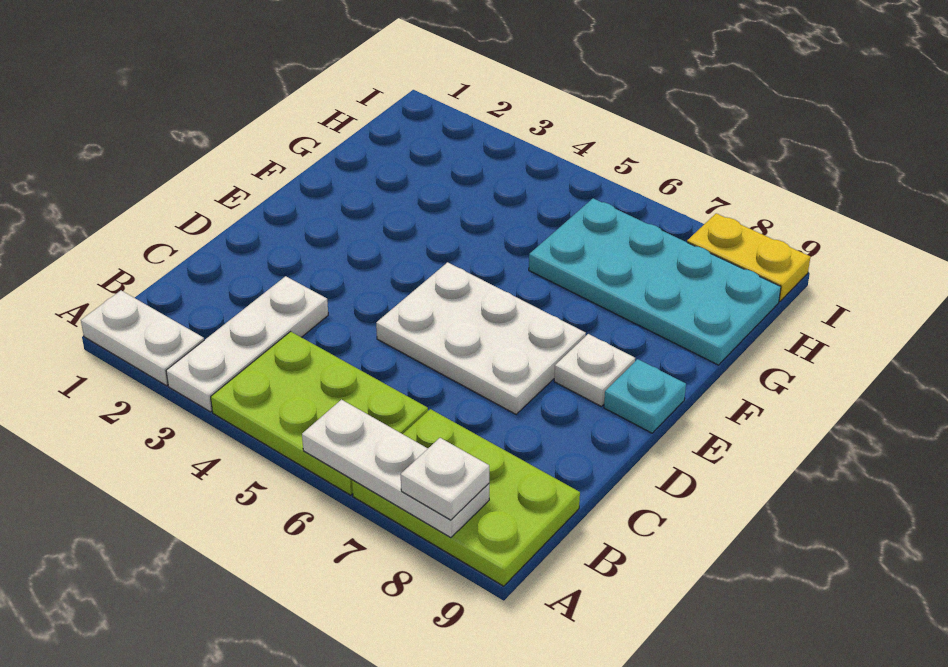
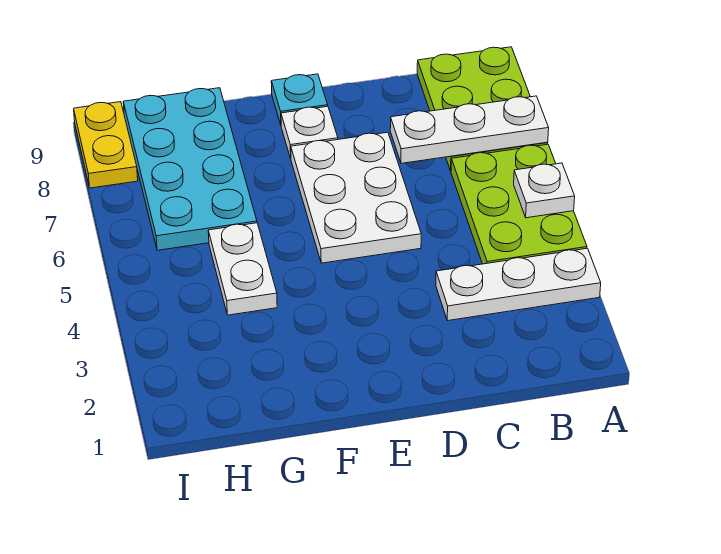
white plate A1:A2 level 1 -> white plate G4:G5 level 1
white plate A6:A8 level 2 -> white plate A7:C7 level 2
white plate A8 level 3 -> white plate A5 level 2

